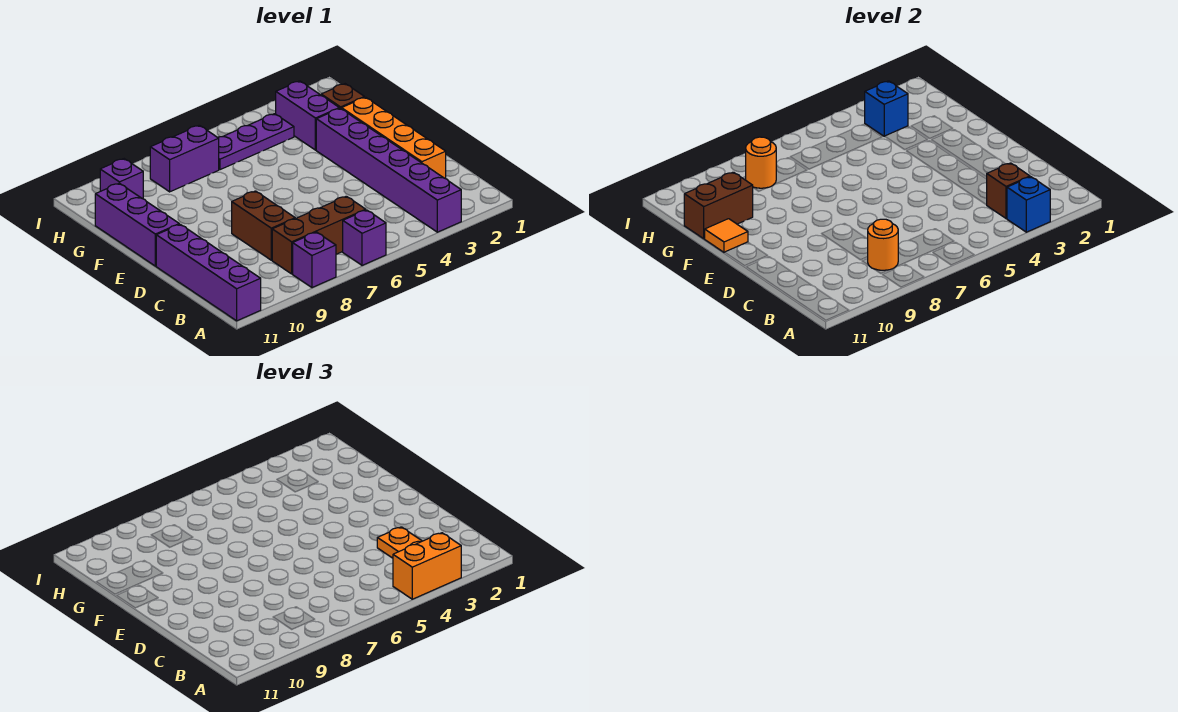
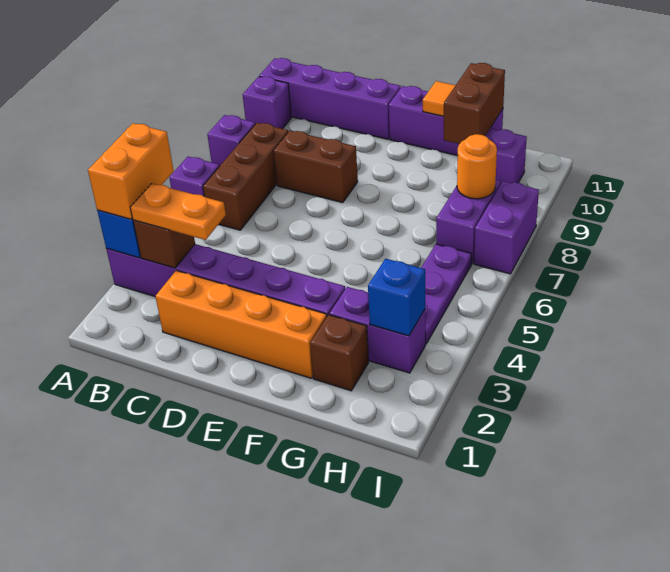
none -> purple brick A10 level 1
orange round brick B8 level 2 -> none
none -> purple brick I7:I8 level 1

